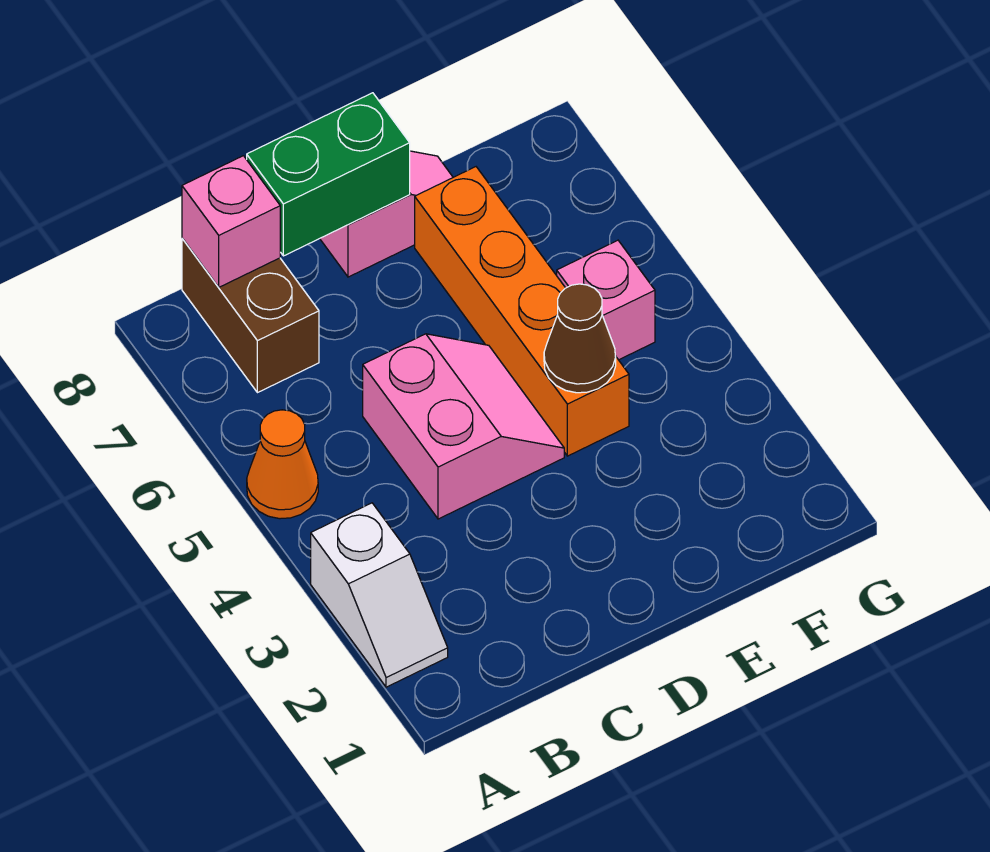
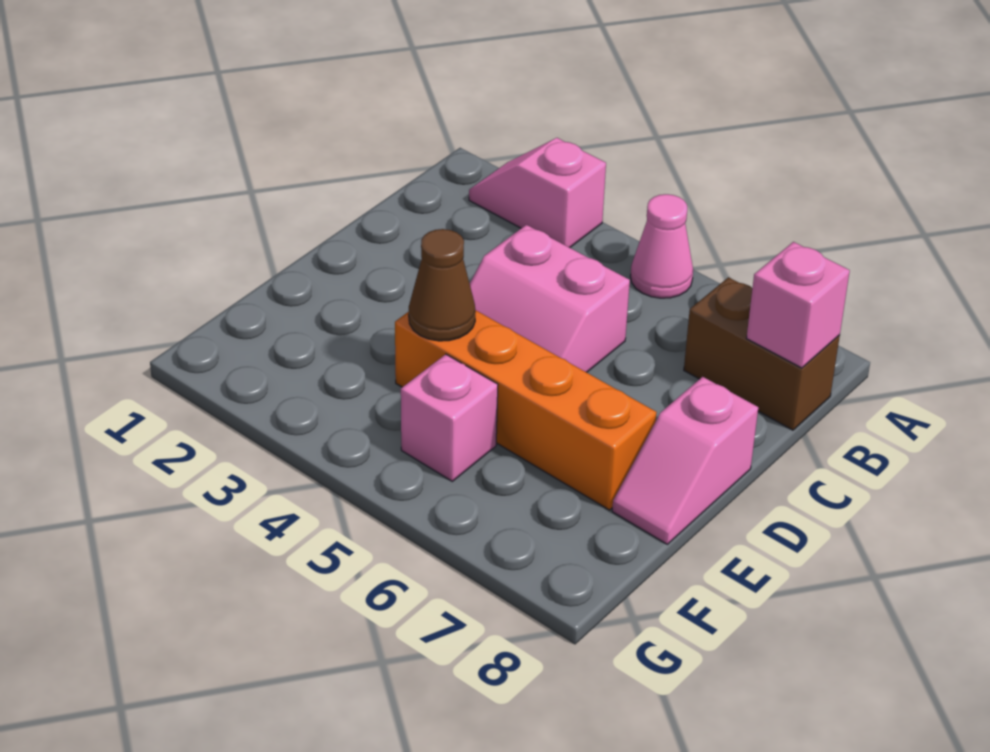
white slope A2:A3 level 1 top 3 -> pink slope A2:A3 level 1 top 3
orange cone A5 level 1 -> pink cone A5 level 1
green brick C8:D8 level 2 -> none

